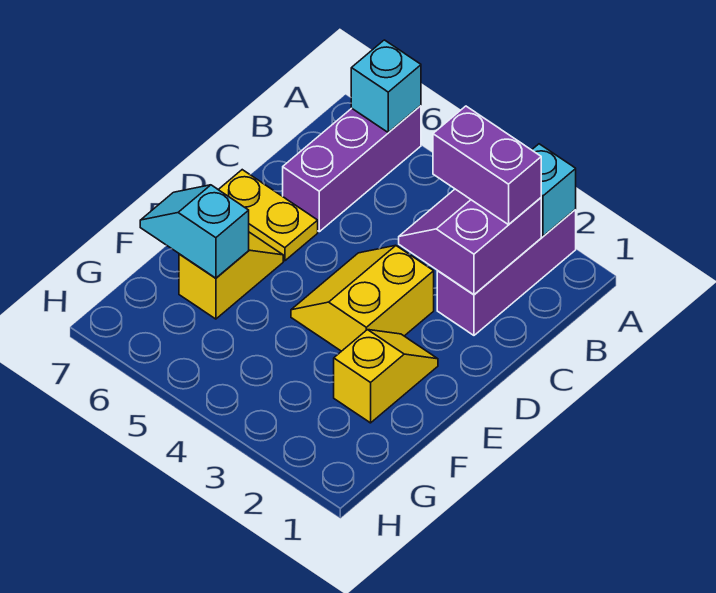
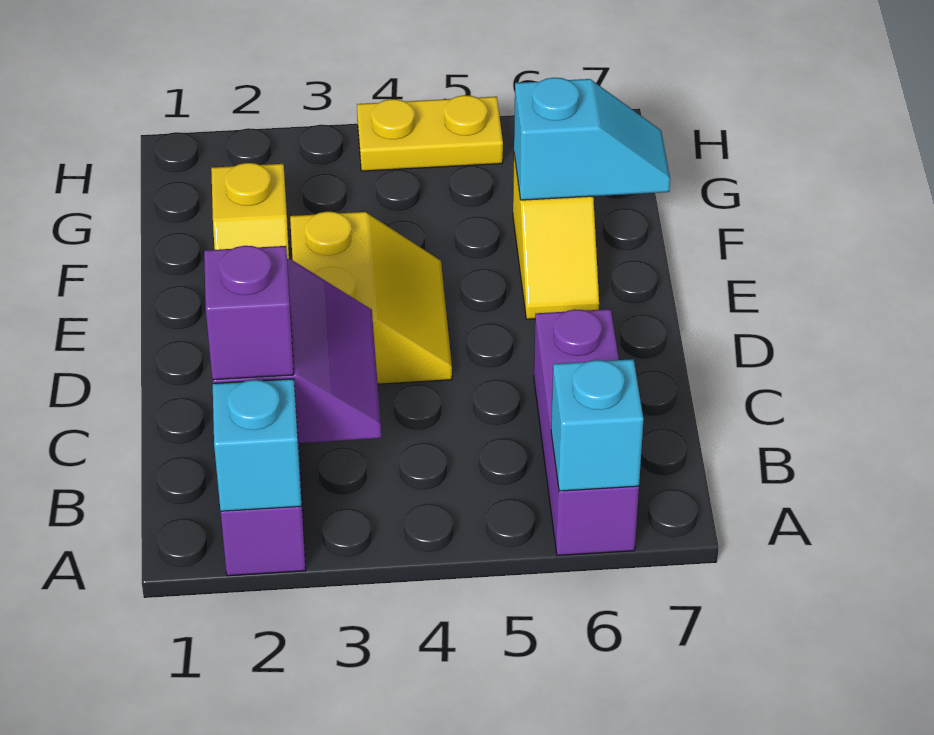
purple brick B2:B3 level 3 -> purple brick B2 level 3
yellow plate D6:D7 level 1 -> yellow plate H4:H5 level 1

